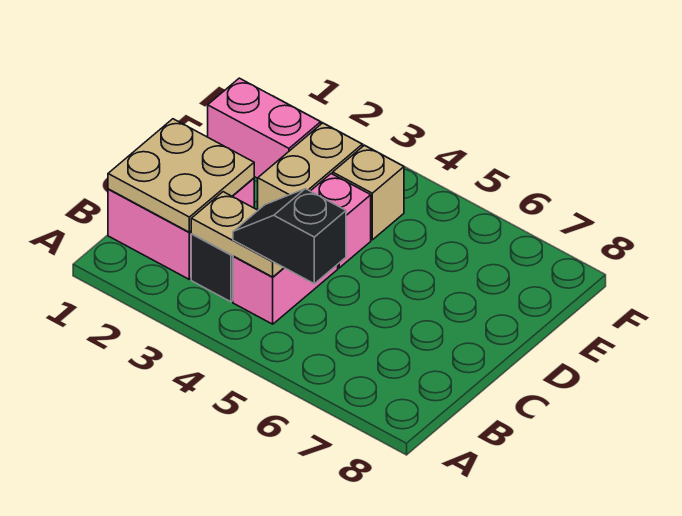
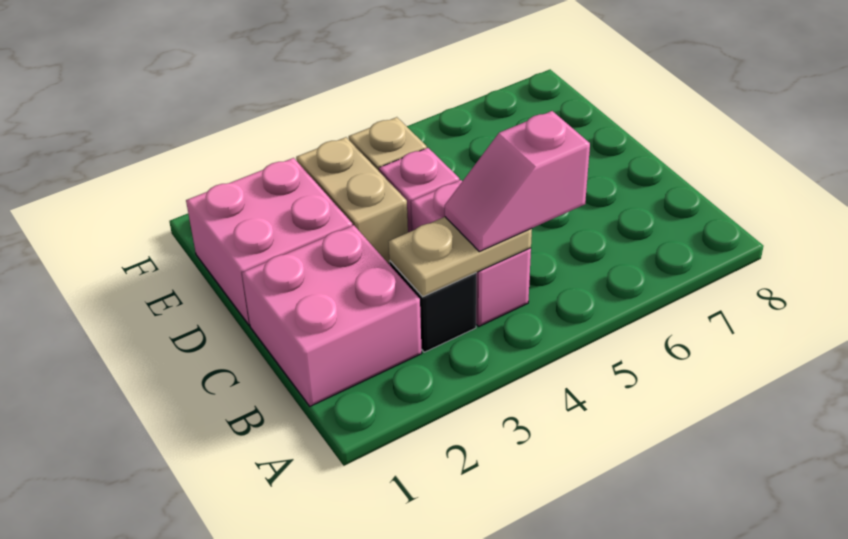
tan plate B1:C2 level 2 -> none
black slope B4:B5 level 3 top 5 -> pink slope B4:B5 level 3 top 5
pink brick E1:E2 level 1 -> pink brick D1:E2 level 1

